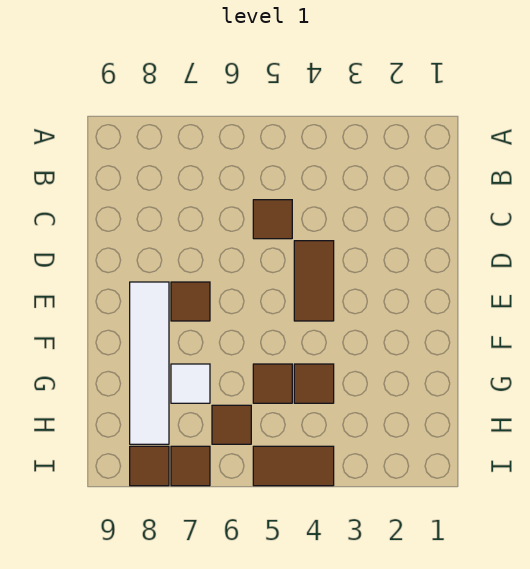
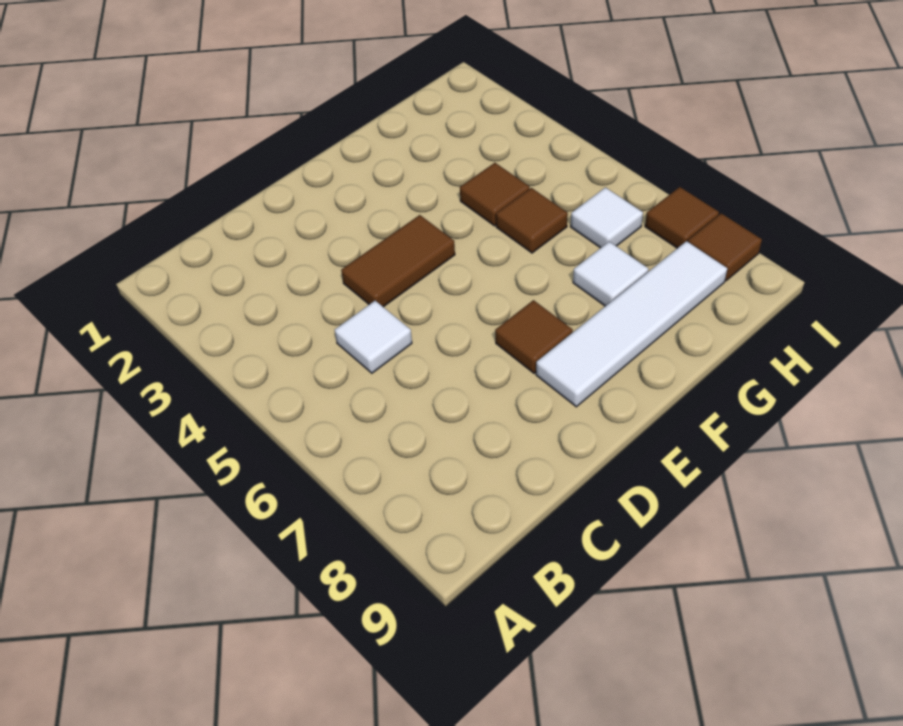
brown tile C5 level 1 -> white tile C5 level 1
brown tile H6 level 1 -> white tile H6 level 1
brown tile I4:I5 level 1 -> none

